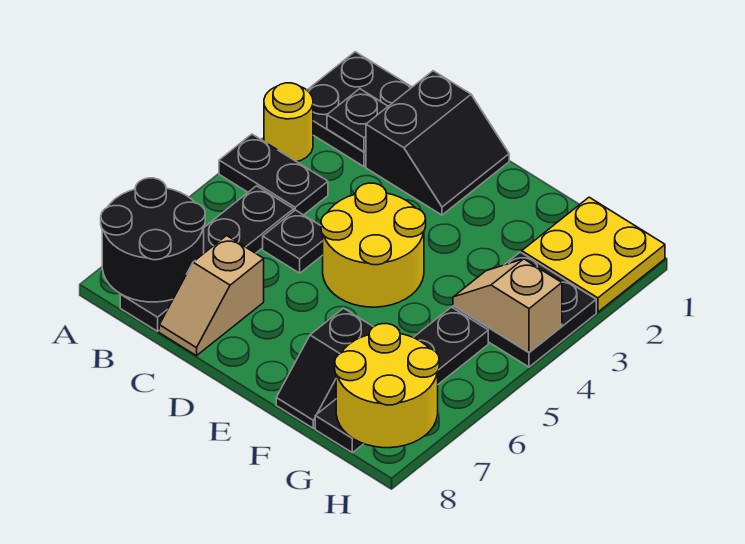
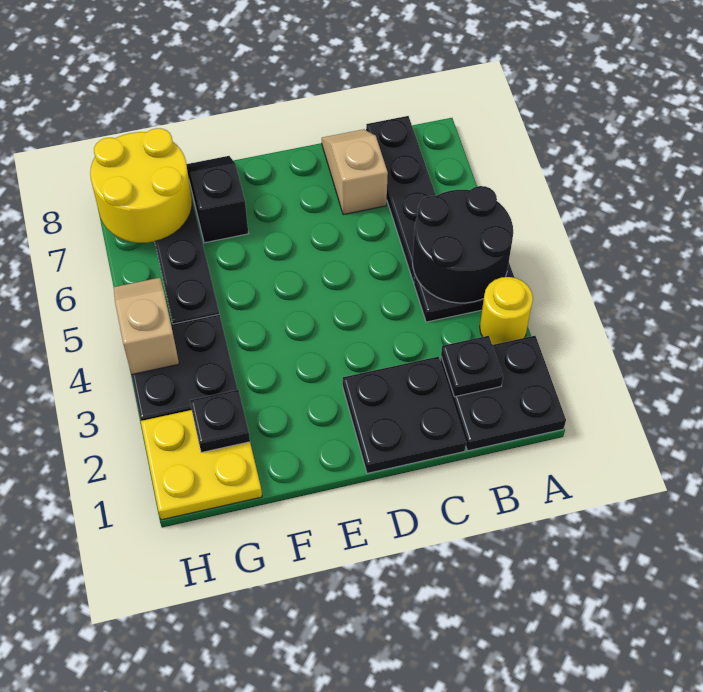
black round brick A7:B8 level 2 -> black round brick A4:B5 level 2
black slope C1:D2 level 1 top C -> black plate C1:D2 level 1
black plate C5 level 1 -> black plate G2 level 2
yellow round brick D4:E5 level 1 -> none
tan slope G4:H4 level 2 top H -> tan slope H4:H5 level 2 top 4

